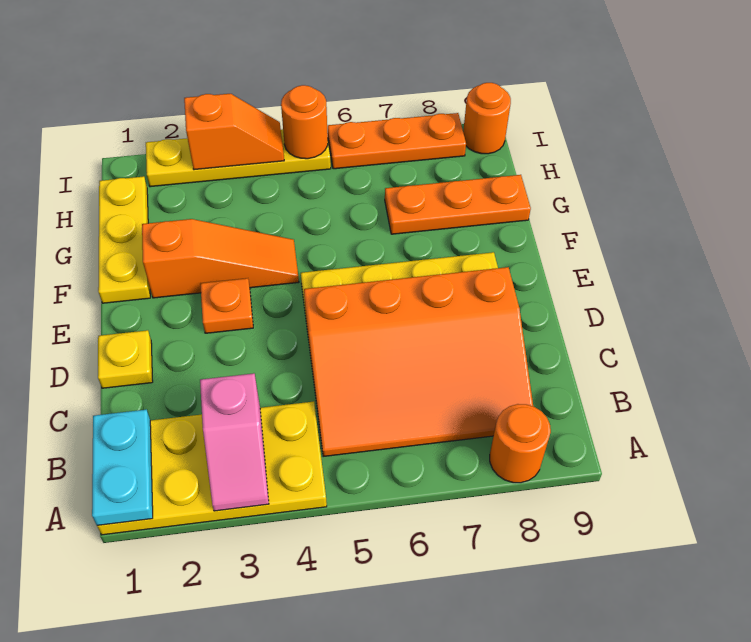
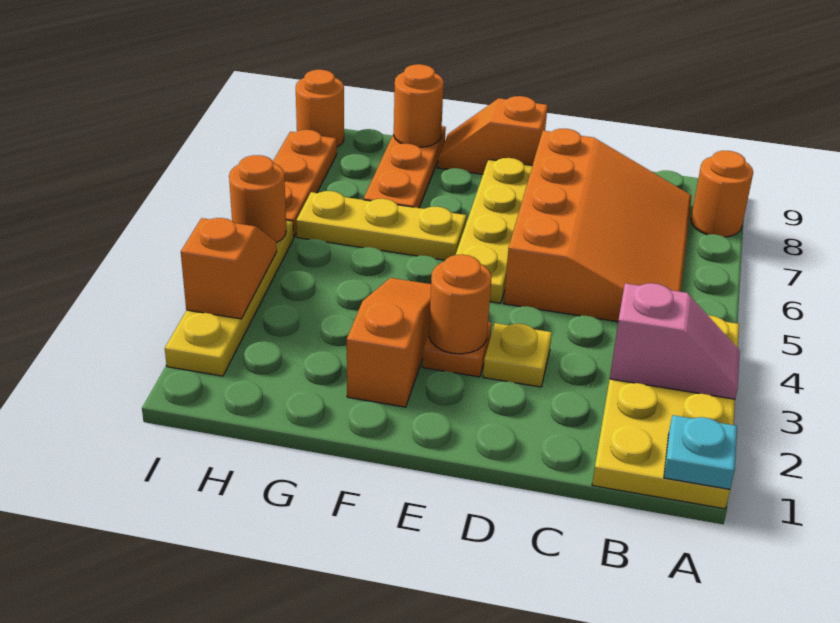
cyan plate A1:B1 level 2 -> cyan plate A1 level 2
yellow plate D1 level 1 -> yellow plate D3 level 1
none -> orange round brick E3 level 2
none -> orange slope E9:F9 level 1 top E
yellow plate F1:H1 level 1 -> yellow plate F6:H6 level 1
none -> orange round brick G9 level 2

